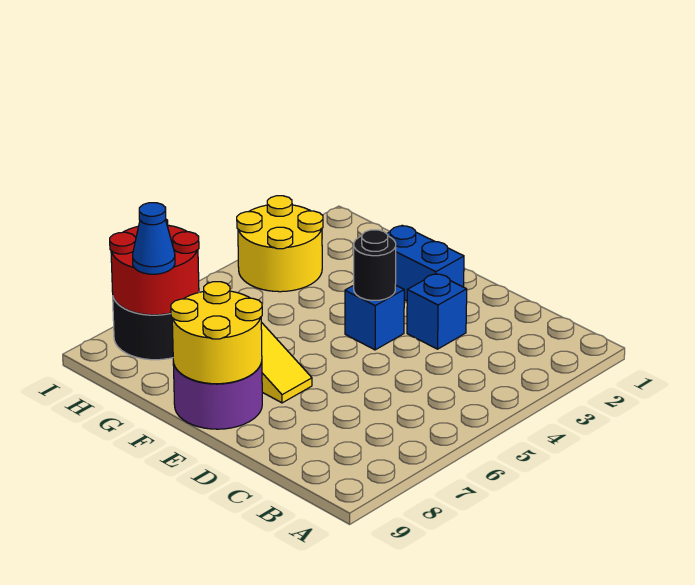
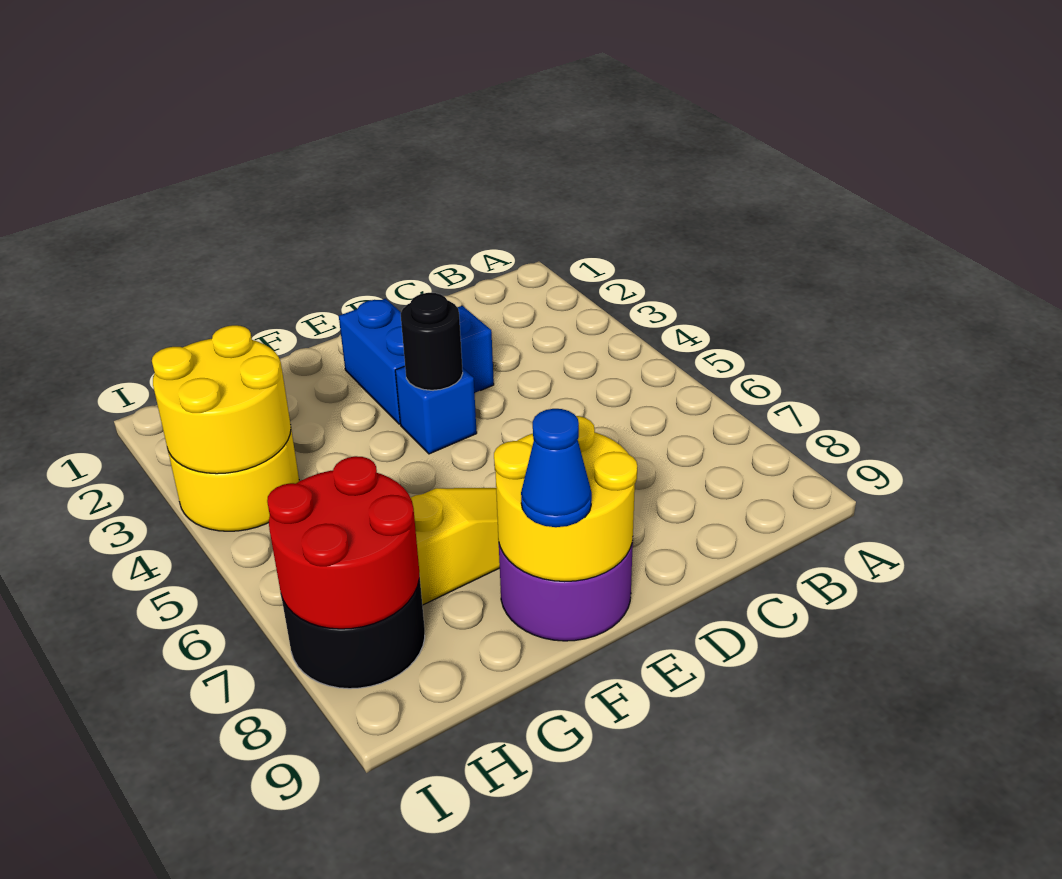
blue brick E2:F2 level 1 -> blue brick E2:E3 level 1
none -> yellow round brick H3:I4 level 2
blue cone H8 level 3 -> blue cone F9 level 3

